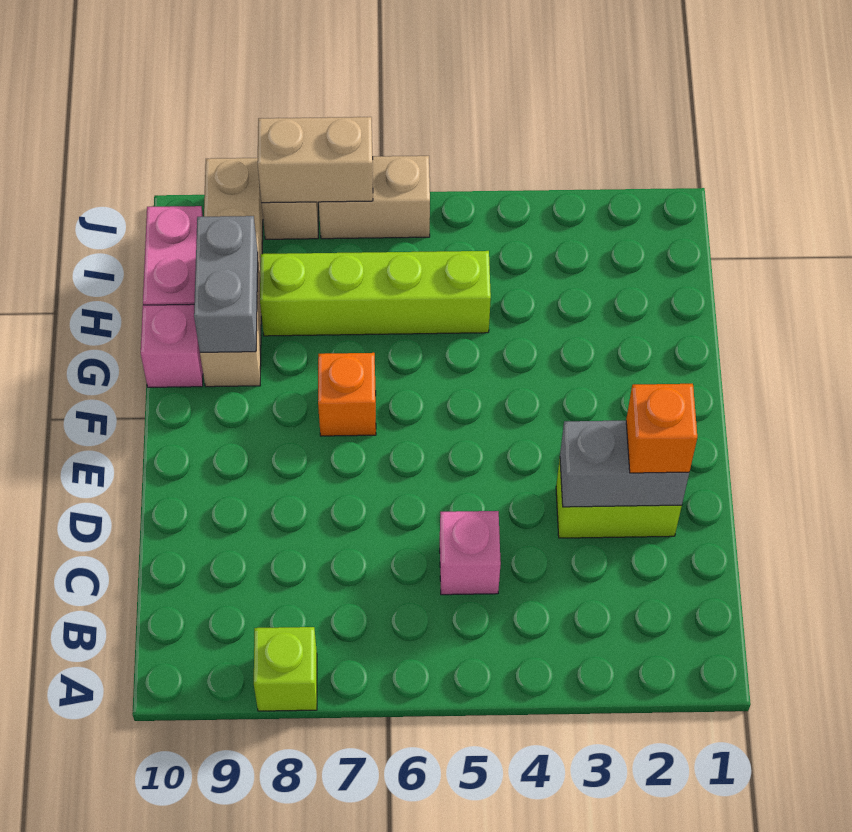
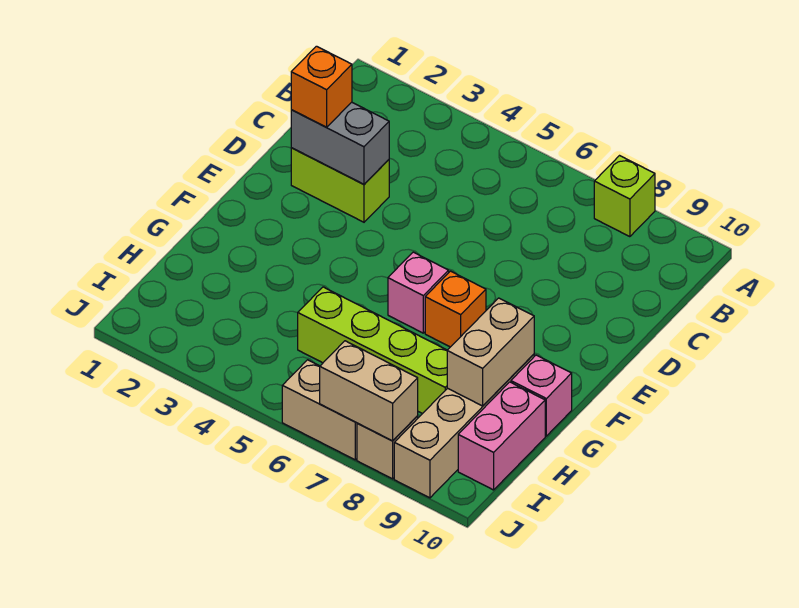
pink brick C5 level 1 -> pink brick F6 level 1
grey brick G9:H9 level 2 -> tan brick G9:H9 level 2

